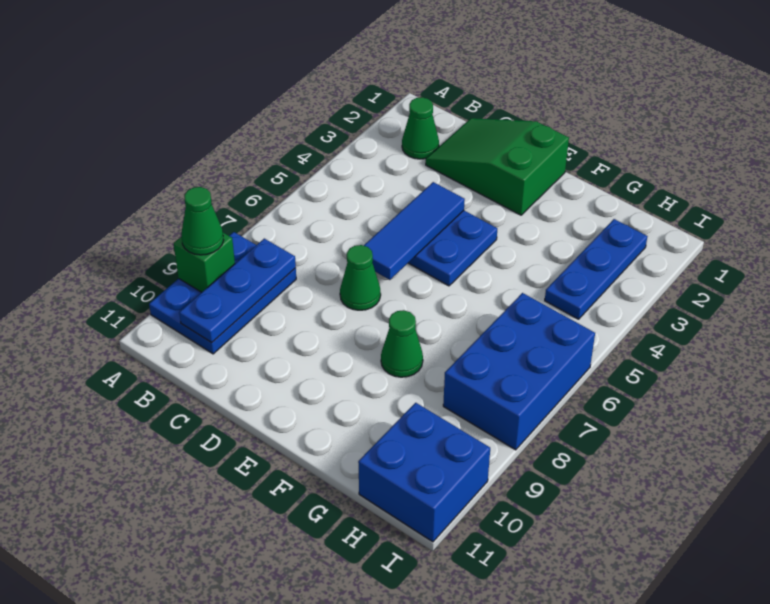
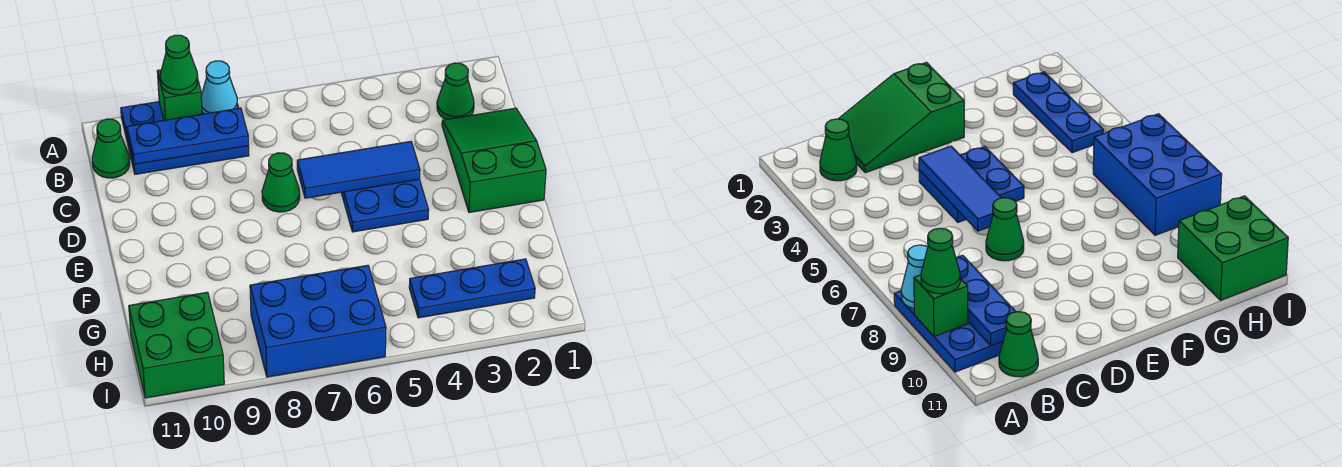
none -> cyan cone A8 level 2
green cone F8 level 1 -> green cone B11 level 1
blue brick H10:I11 level 1 -> green brick H10:I11 level 1

